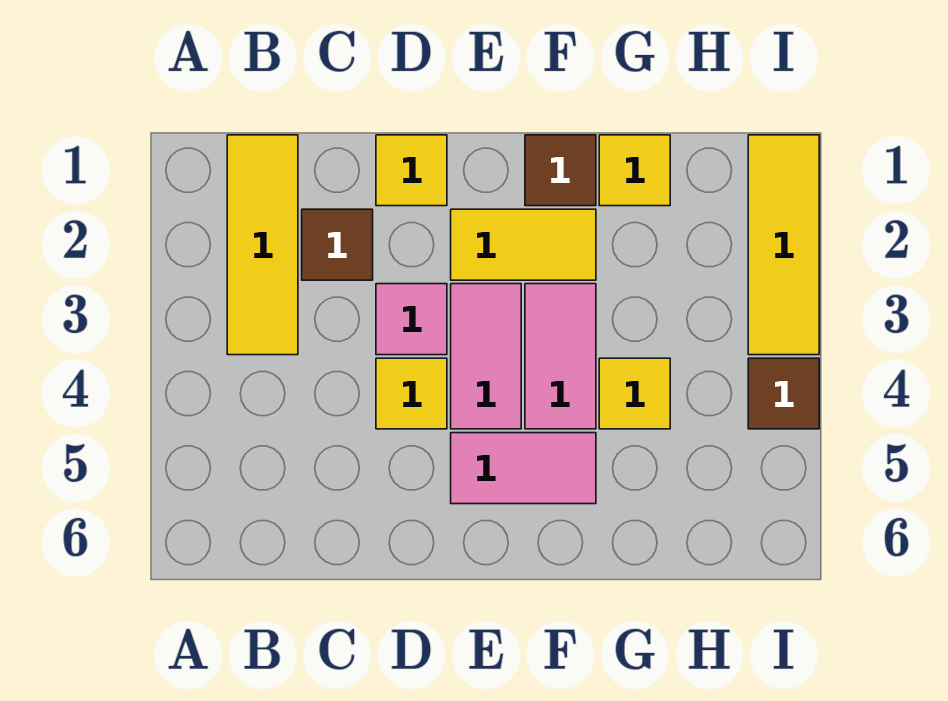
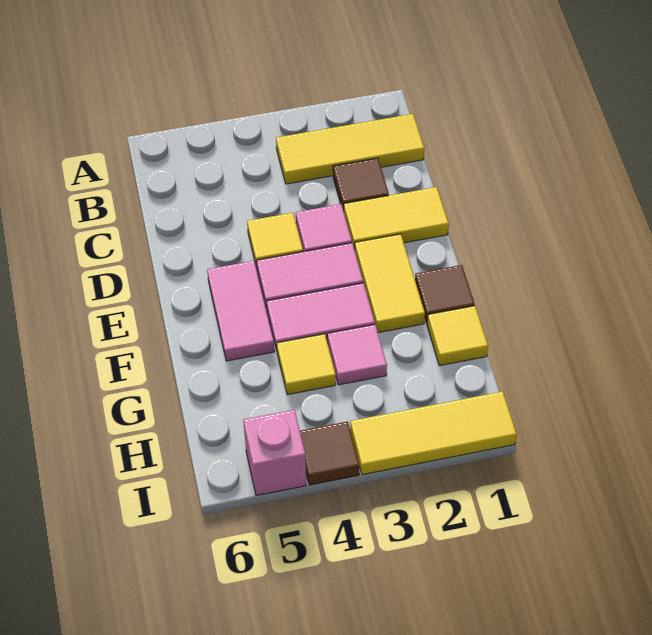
yellow tile D1 level 1 -> yellow tile D1:D2 level 1
none -> pink tile G3 level 1
none -> pink brick I5 level 1

